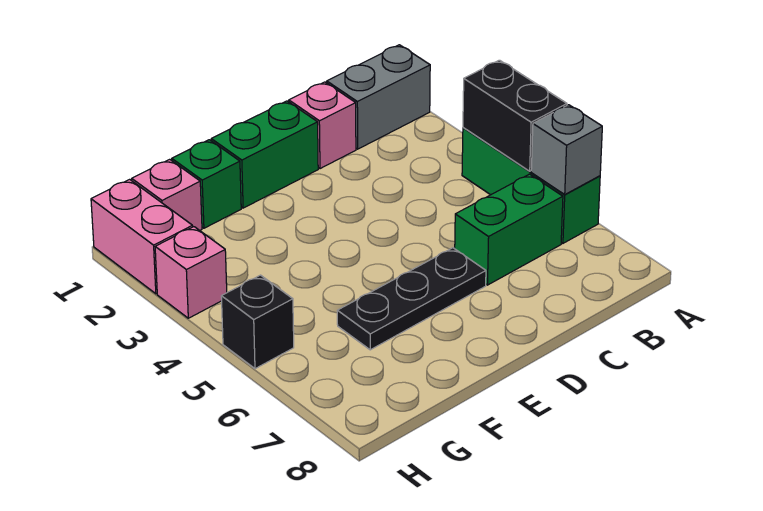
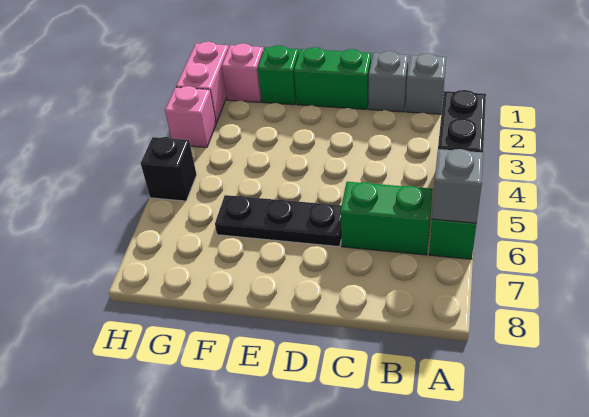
grey brick A1:B1 level 1 -> grey brick B1 level 1
pink brick C1 level 1 -> grey brick C1 level 1

